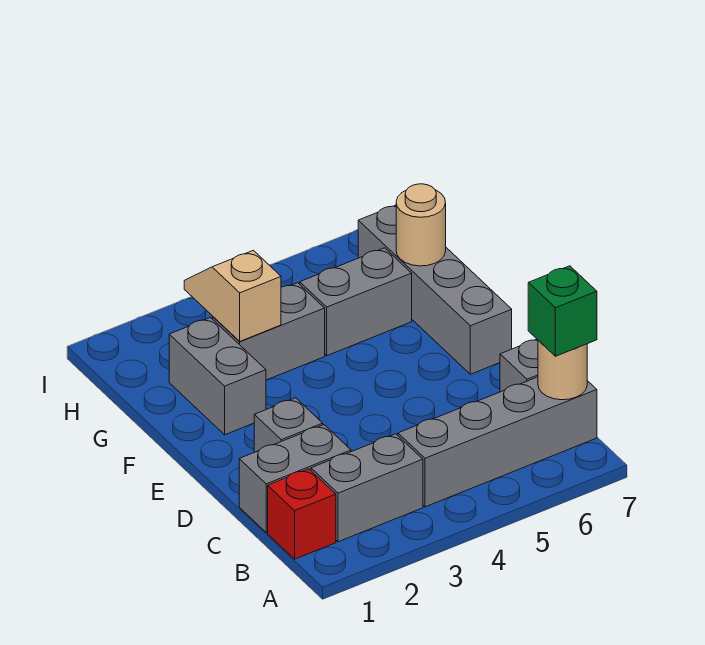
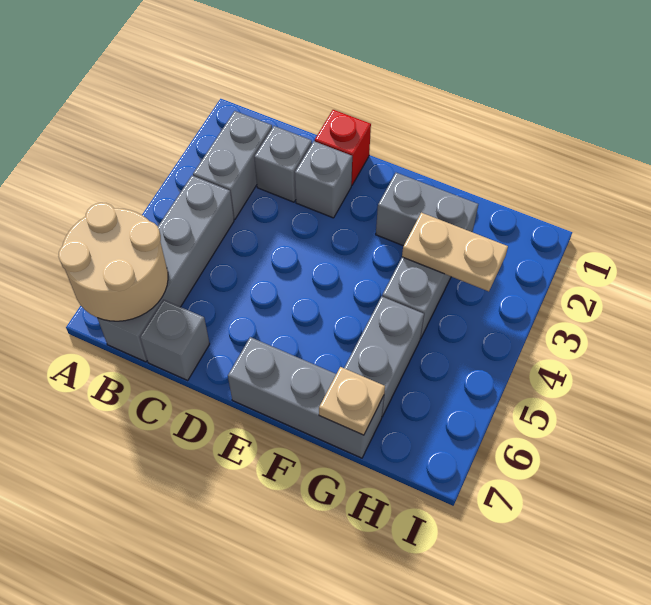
red brick B1 level 1 -> red brick D1 level 1
tan round brick B7 level 2 -> tan round brick A6:B7 level 2
green brick B7 level 3 -> none
grey brick C1:C2 level 1 -> grey brick C2 level 1
grey brick E7:H7 level 1 -> grey brick E7:G7 level 1
tan slope G3:H3 level 2 top G -> tan plate G3:H3 level 2
tan round brick G7 level 2 -> tan plate G7 level 2

